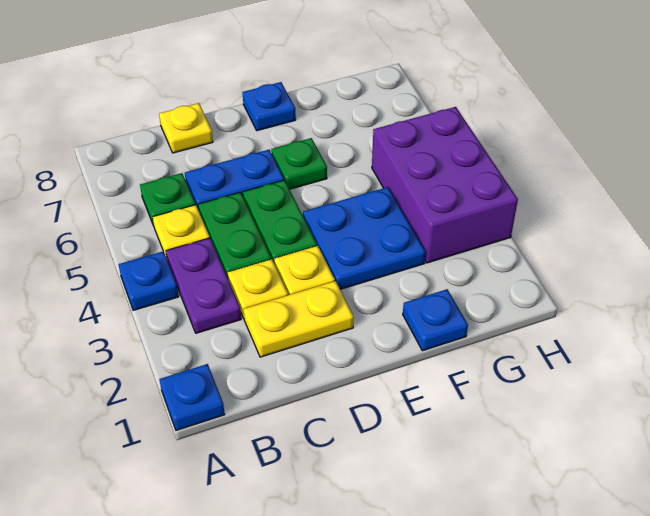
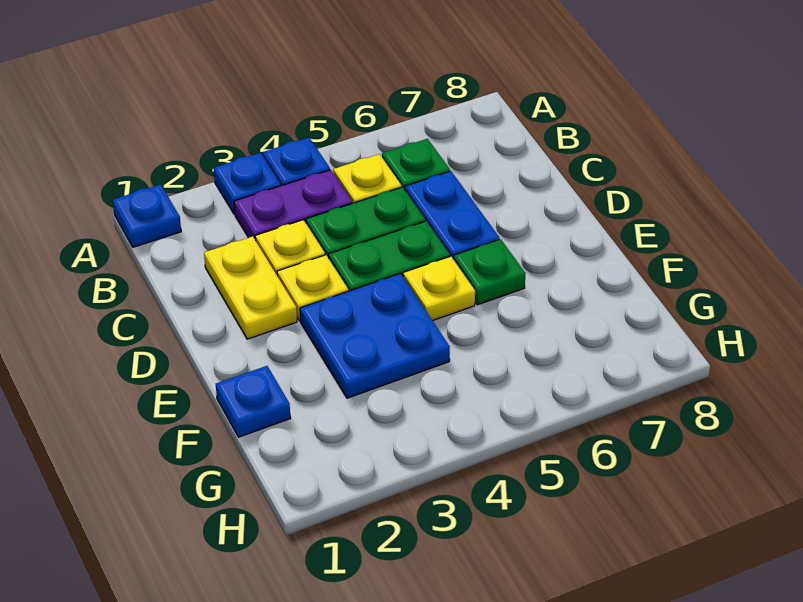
yellow plate C8 level 1 -> yellow plate E5 level 1
blue plate E8 level 1 -> blue plate A3 level 1
purple brick G3:H5 level 1 -> none

